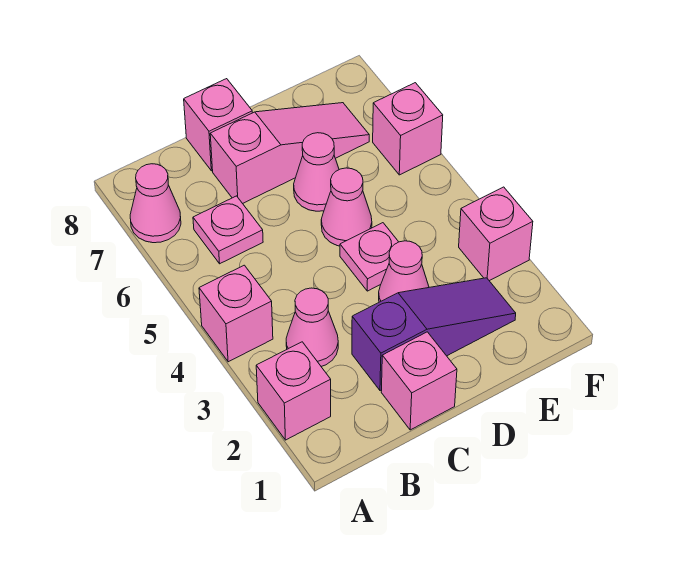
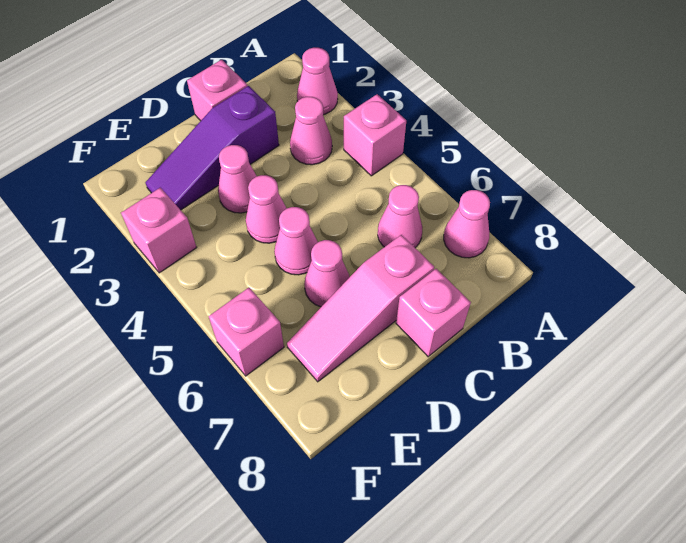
pink brick A2 level 1 -> pink cone A2 level 1
pink plate B6 level 1 -> pink cone B6 level 1
pink plate D4 level 1 -> pink cone D4 level 1

